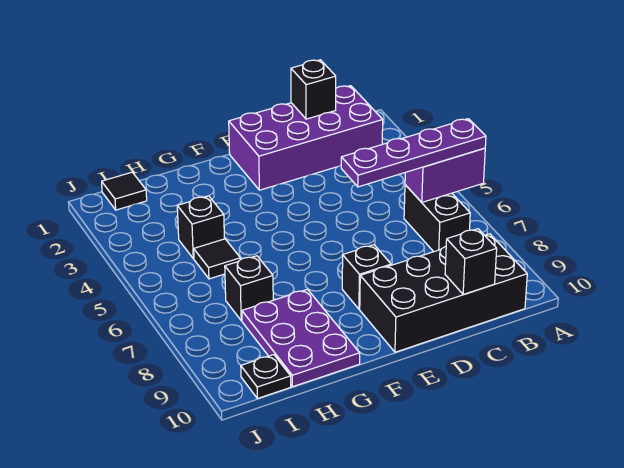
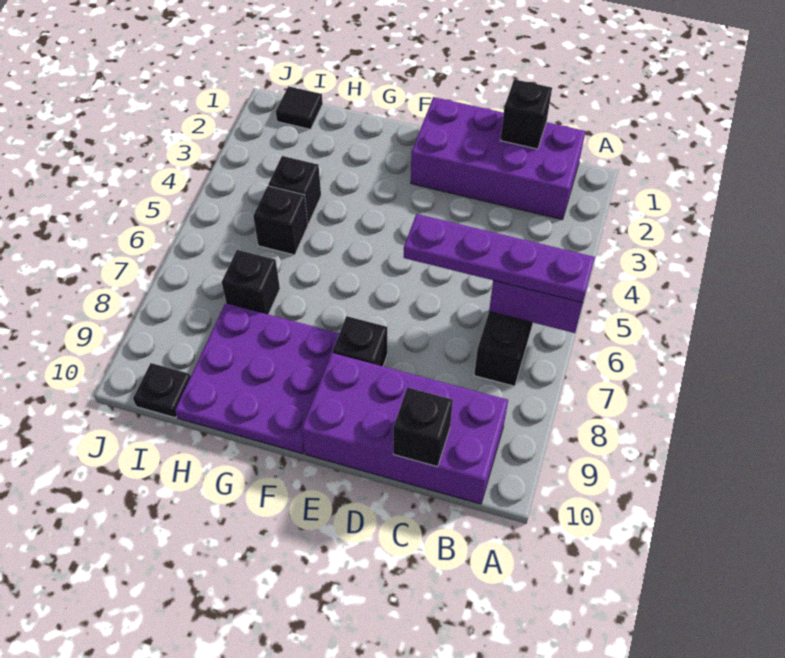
black brick B9:E10 level 1 -> purple brick B9:E10 level 1
purple plate G8:H10 level 1 -> purple plate F8:H10 level 1
black tile H5 level 1 -> black brick H5 level 1

